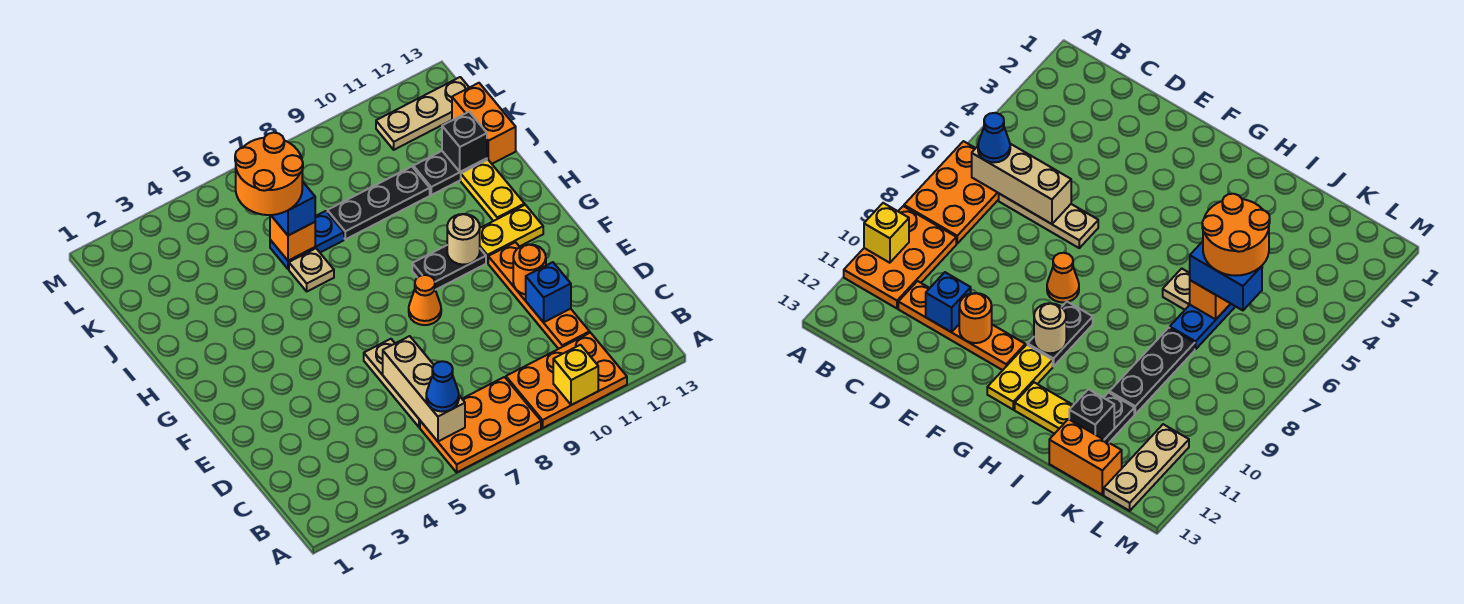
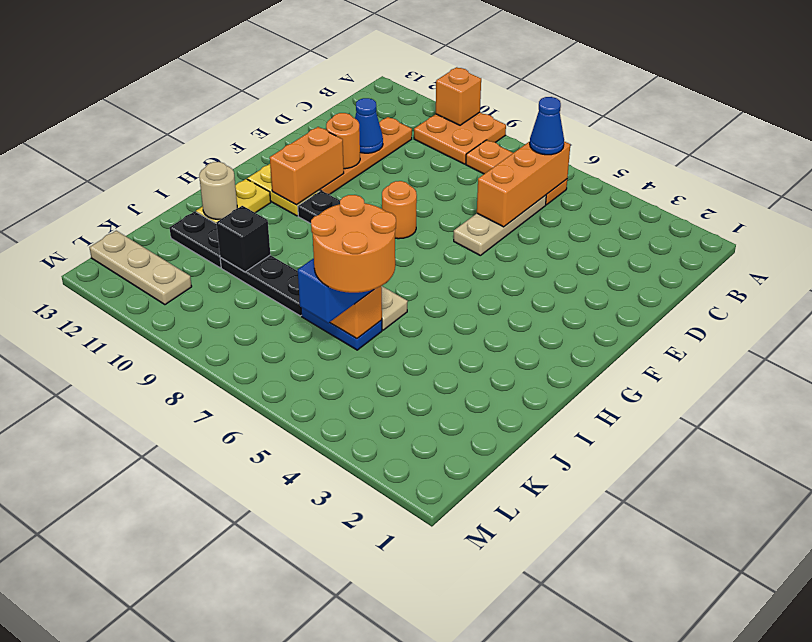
orange plate A6:B8 level 1 -> orange plate B6:B8 level 1
orange plate A9:B11 level 1 -> orange plate A9:B10 level 1
yellow brick A10 level 2 -> orange brick A10 level 2
tan brick B6:D6 level 2 -> orange brick B6:D6 level 2
blue brick D11 level 2 -> blue cone D11 level 2
orange cone F8 level 1 -> orange round brick F8 level 1
tan round brick G10 level 2 -> tan round brick I12 level 2
black brick J12 level 2 -> black brick J10 level 2
orange brick J13:K13 level 1 -> orange brick F11:G11 level 2

